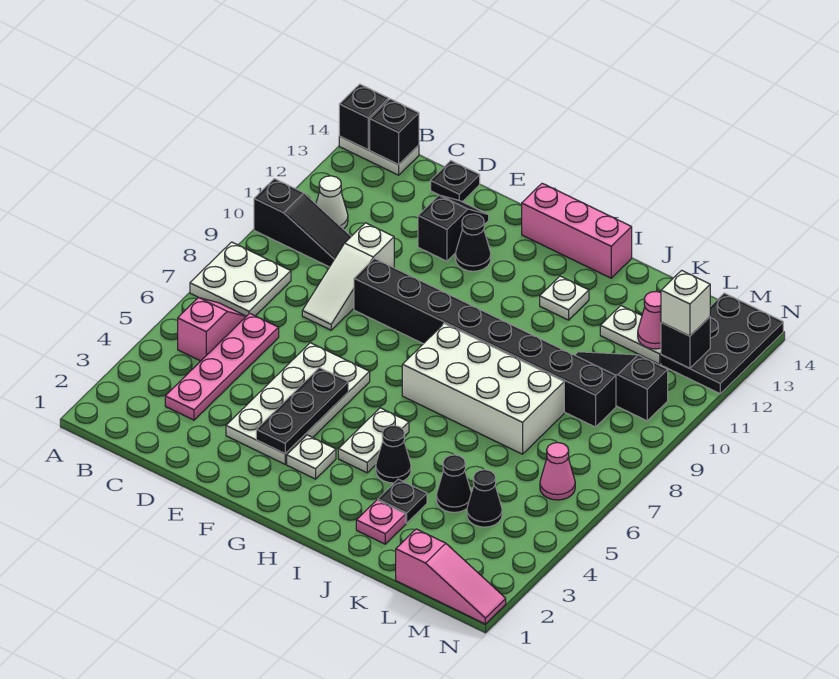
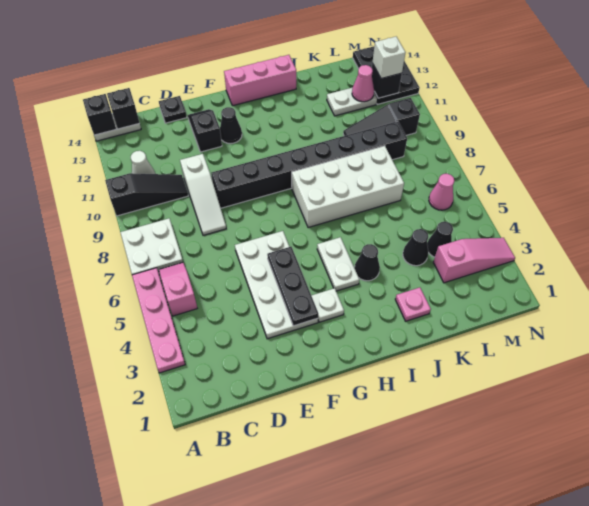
pink plate C3:C6 level 1 -> pink plate A3:A6 level 1
white plate I12 level 1 -> none
black plate J3 level 1 -> none
pink slope L1:N1 level 1 top L -> pink slope L3:N3 level 1 top L

